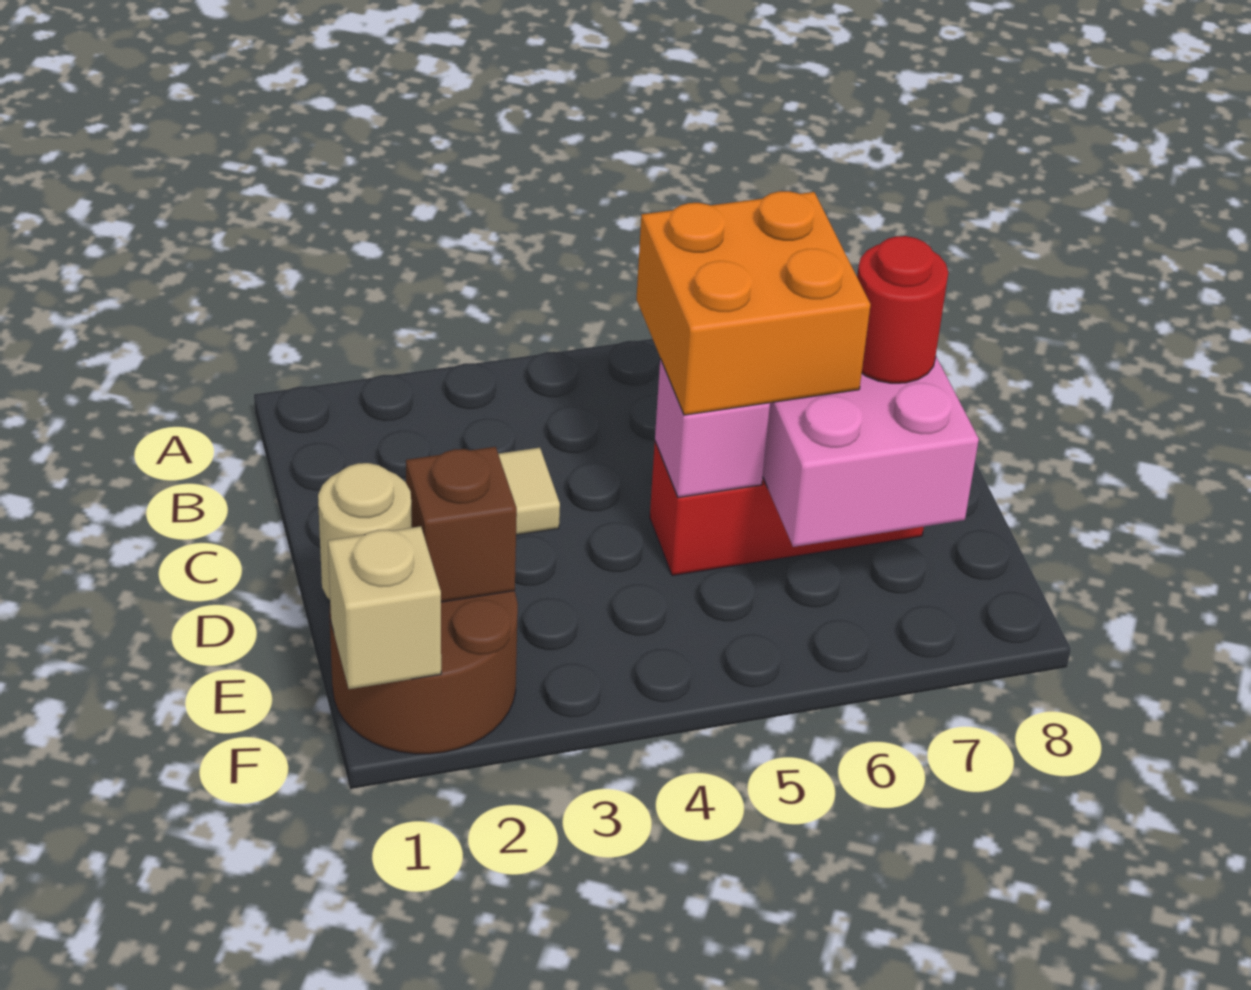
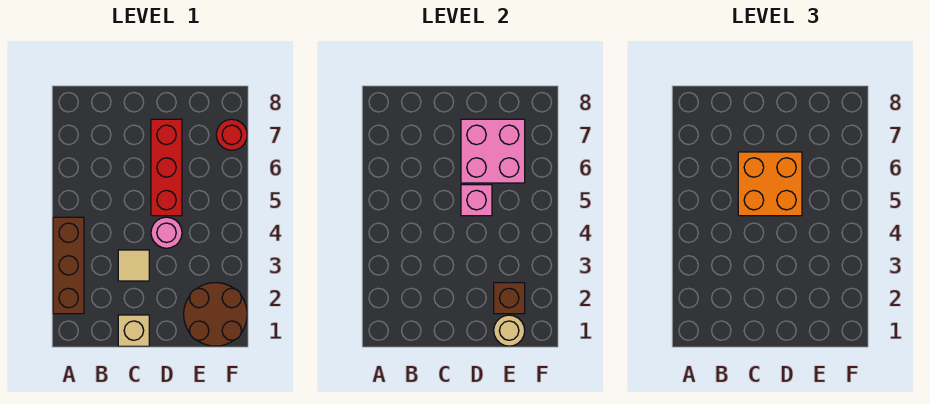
none -> brown brick A2:A4 level 1
none -> pink round brick D4 level 1
red round brick D7 level 3 -> red round brick F7 level 1
tan brick F1 level 2 -> tan brick C1 level 1

